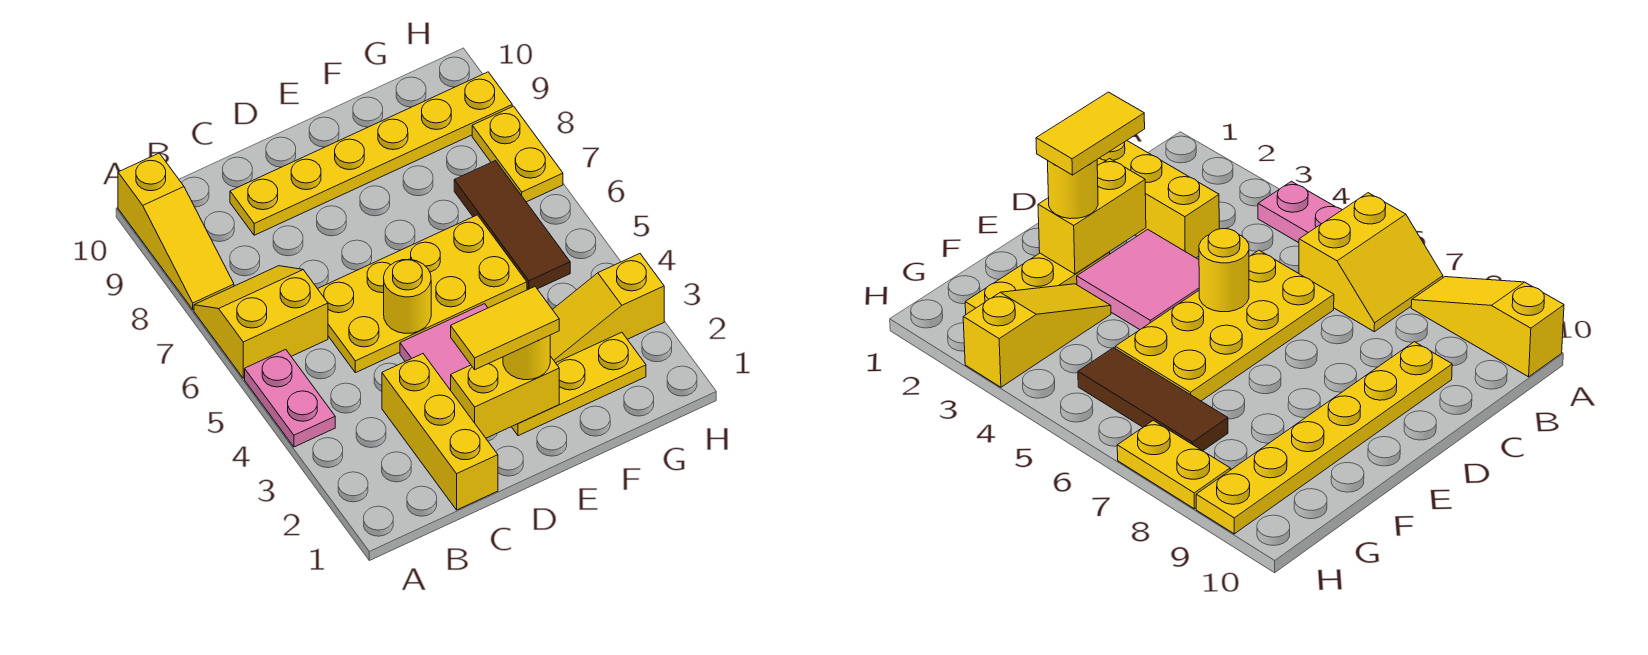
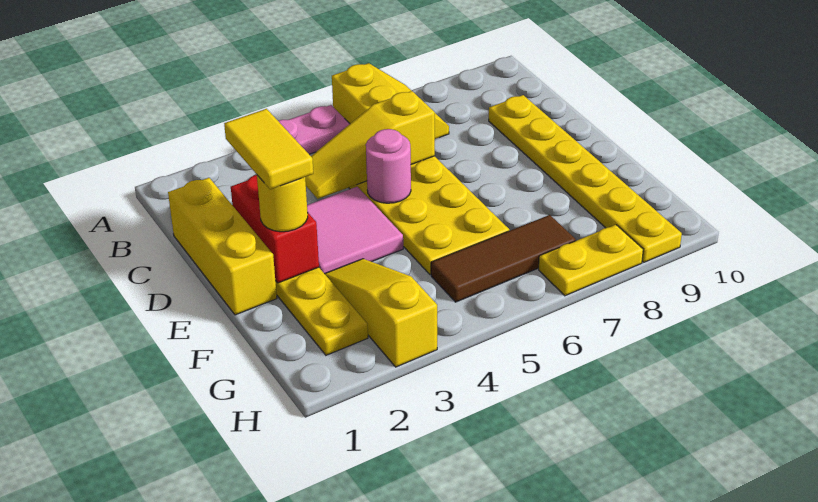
yellow slope A8:A10 level 1 top 10 -> yellow slope C4:C6 level 2 top 6
yellow brick C1:C3 level 1 -> yellow brick C1:E1 level 1
yellow brick D2:E2 level 2 -> red brick D2:E2 level 2
yellow round brick D5 level 2 -> pink round brick D5 level 2

